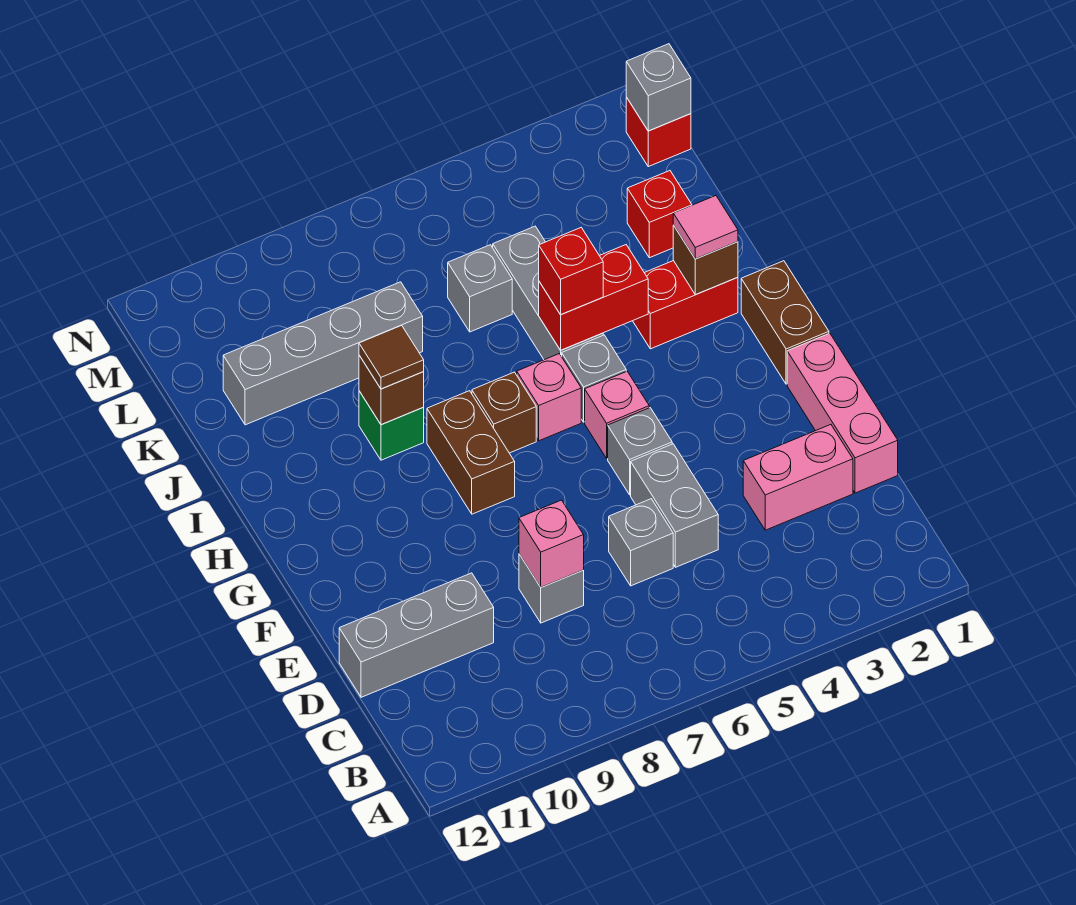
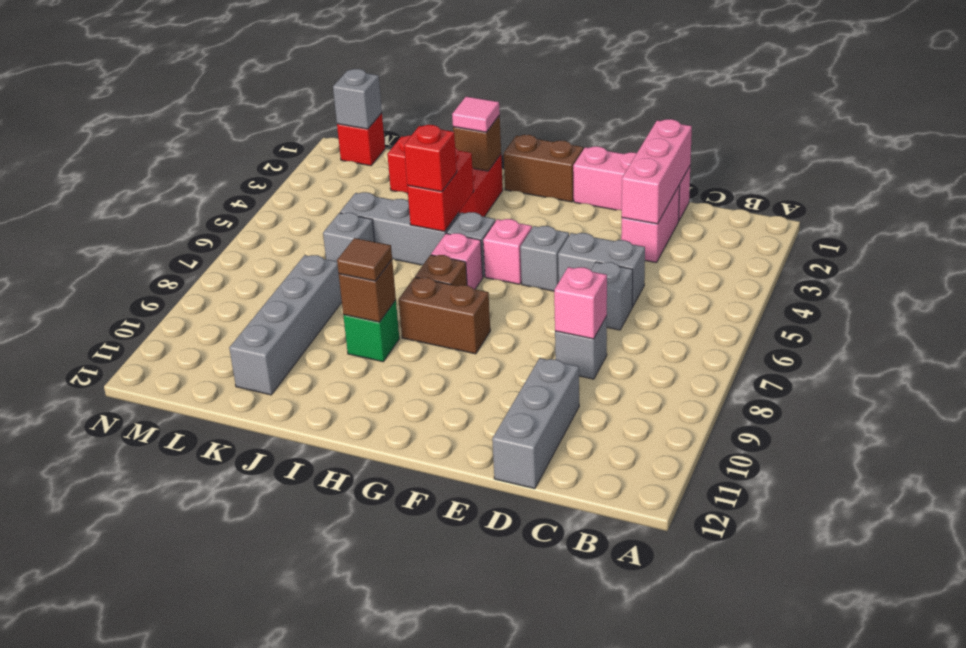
none -> pink brick D1:D3 level 2

